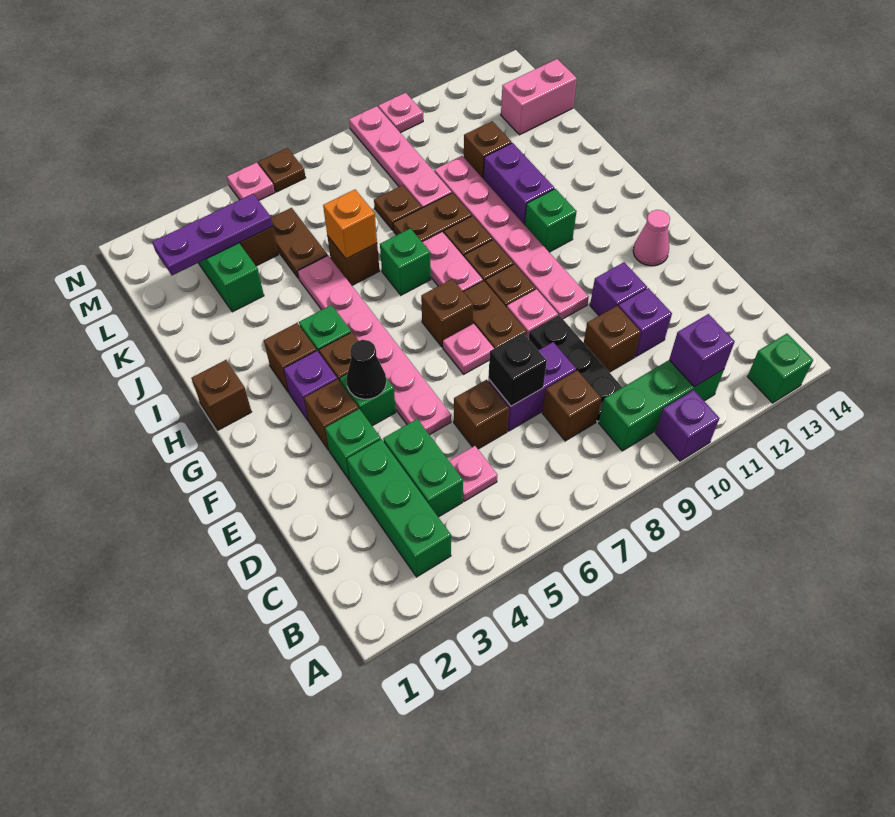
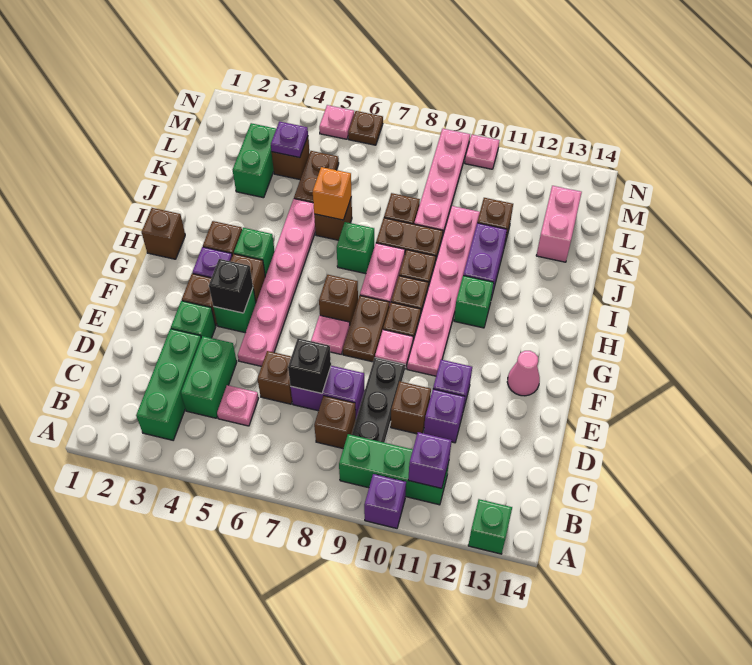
black cone F4 level 2 -> black brick F4 level 2
purple plate L2:L4 level 2 -> purple plate L4 level 2
pink brick L13:L14 level 1 -> pink brick K13:L13 level 1

